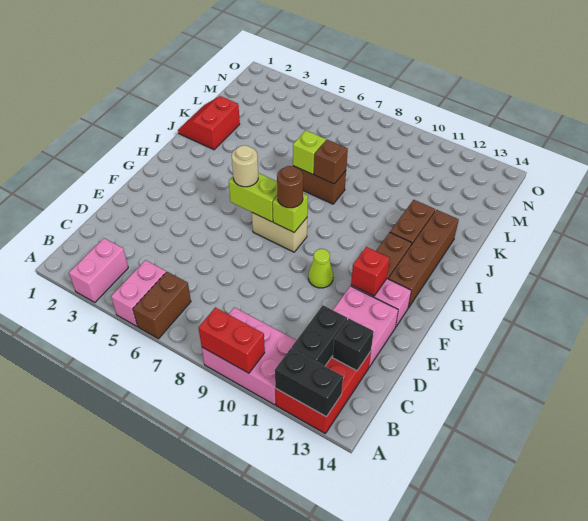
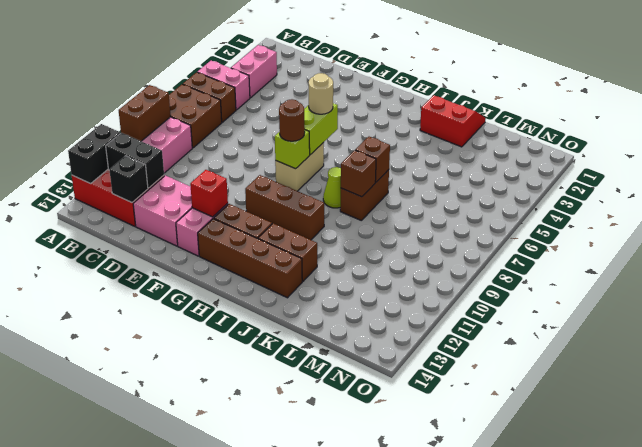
pink brick A3:B3 level 1 -> pink brick B3:B4 level 1
none -> brown brick A7:B8 level 1
red brick A9:A10 level 2 -> brown brick A9:A10 level 2
lime cone F10 level 1 -> lime cone I8 level 1
none -> brown brick G10:I10 level 1
lime brick J7 level 2 -> brown brick J7 level 2

